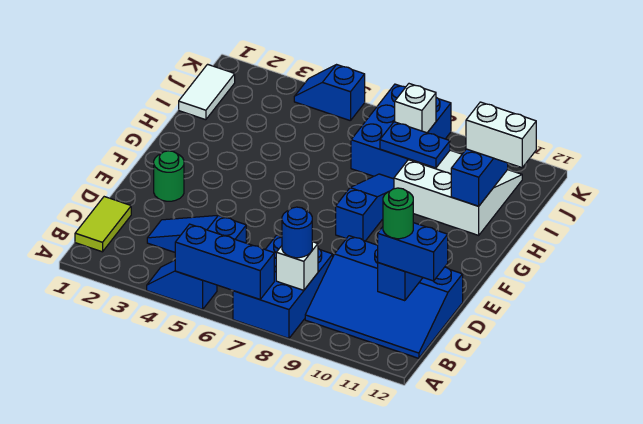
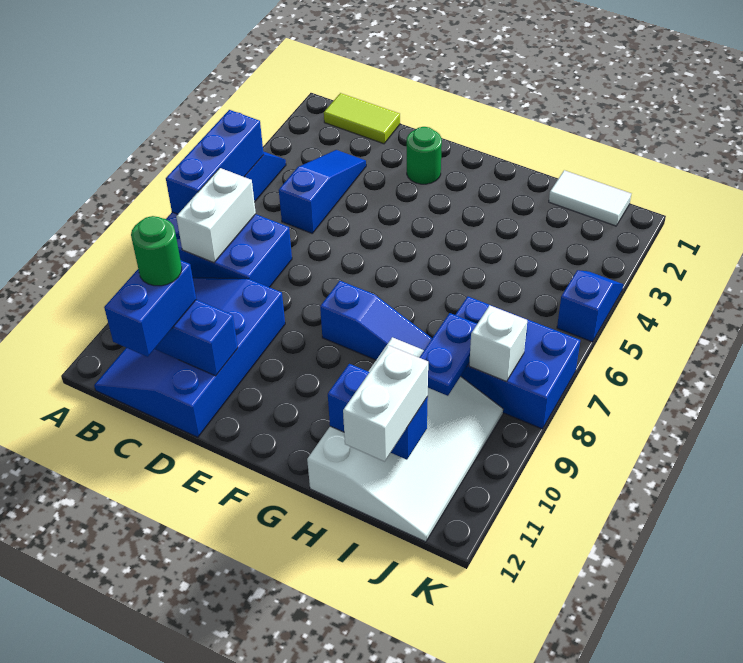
white brick B8 level 2 -> white brick B7:B8 level 2
blue round brick B8 level 3 -> none
white slope H9:J11 level 1 top H -> white slope H9:J12 level 1 top H

